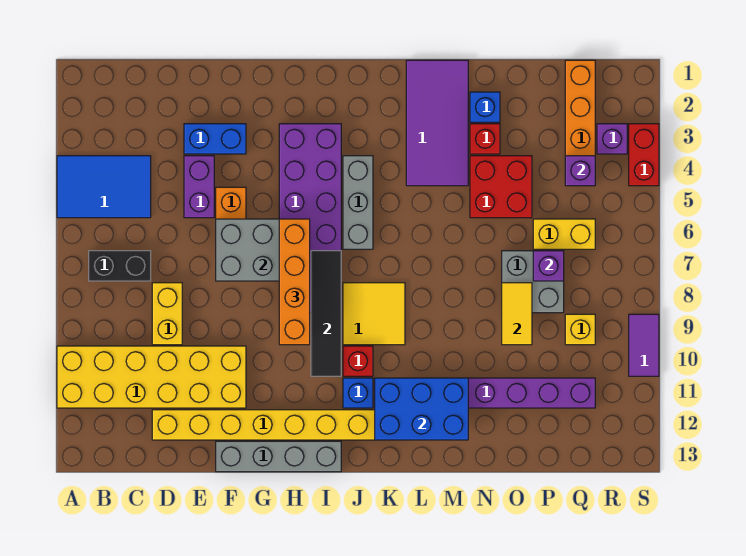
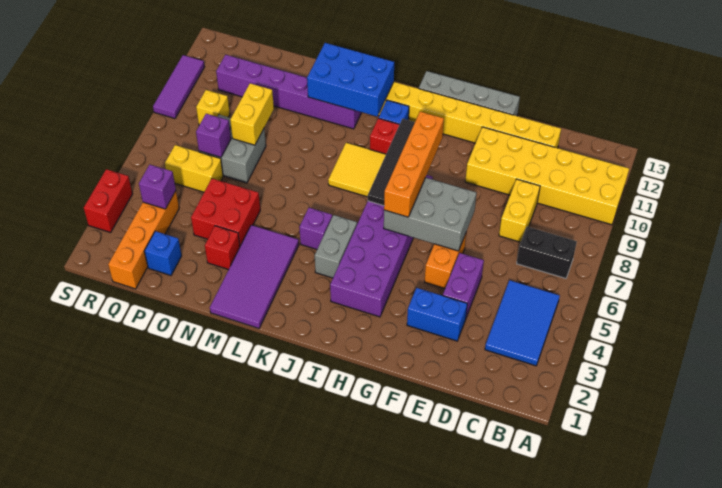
blue tile A4:C5 level 1 -> blue tile B3:C5 level 1
grey brick J4:J6 level 1 -> grey brick J4:J5 level 1
blue brick N2 level 1 -> blue brick P2 level 1
yellow tile O8:O9 level 2 -> yellow brick O8:O9 level 2
purple brick R3 level 1 -> purple brick K5 level 1
purple tile S9:S10 level 1 -> purple tile S9:S11 level 1

